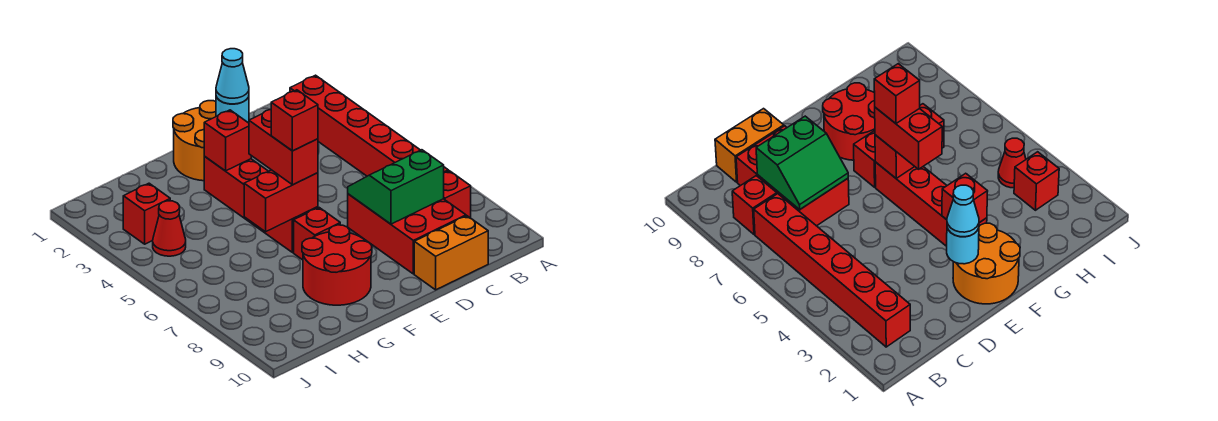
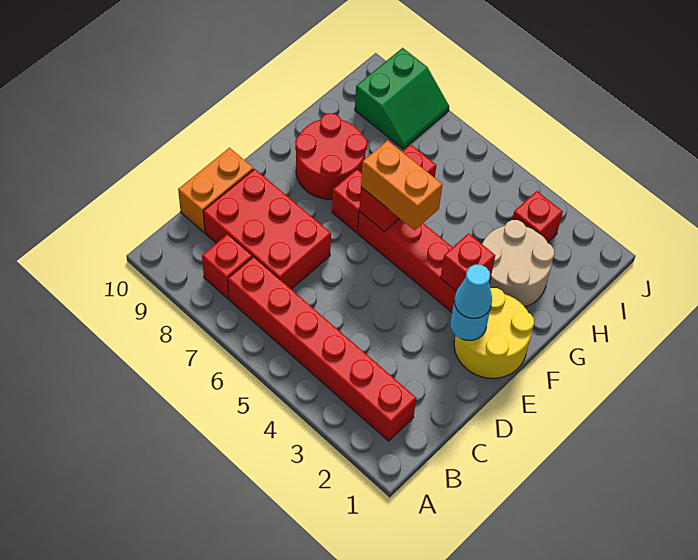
green slope C7:D8 level 2 top 8 -> green slope I8:J9 level 1 top 9
orange round brick E1:F2 level 1 -> yellow round brick E1:F2 level 1
red brick F5:F6 level 3 -> orange brick F5:F6 level 3
red brick F6 level 4 -> none
none -> tan round brick G2:H3 level 1
red cone I4 level 1 -> none

